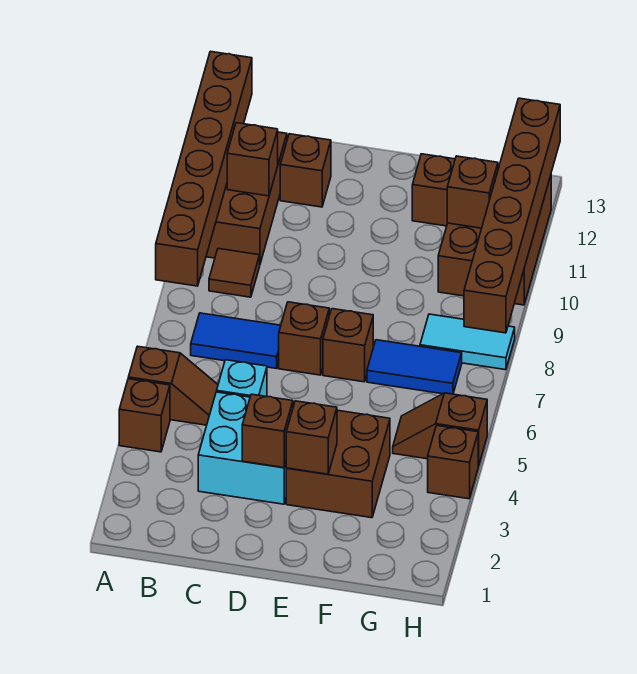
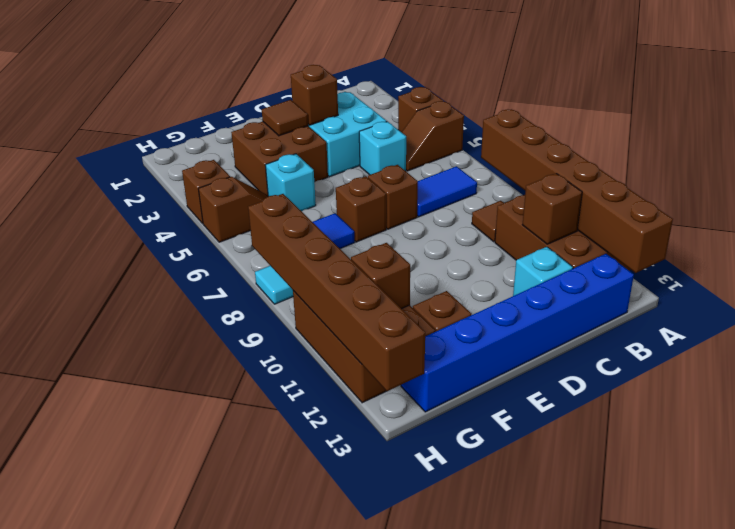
none -> blue brick B13:G13 level 1
brown brick C12 level 1 -> cyan brick C12 level 1
brown brick E3 level 2 -> brown tile E3 level 2
none -> cyan brick F5 level 1

